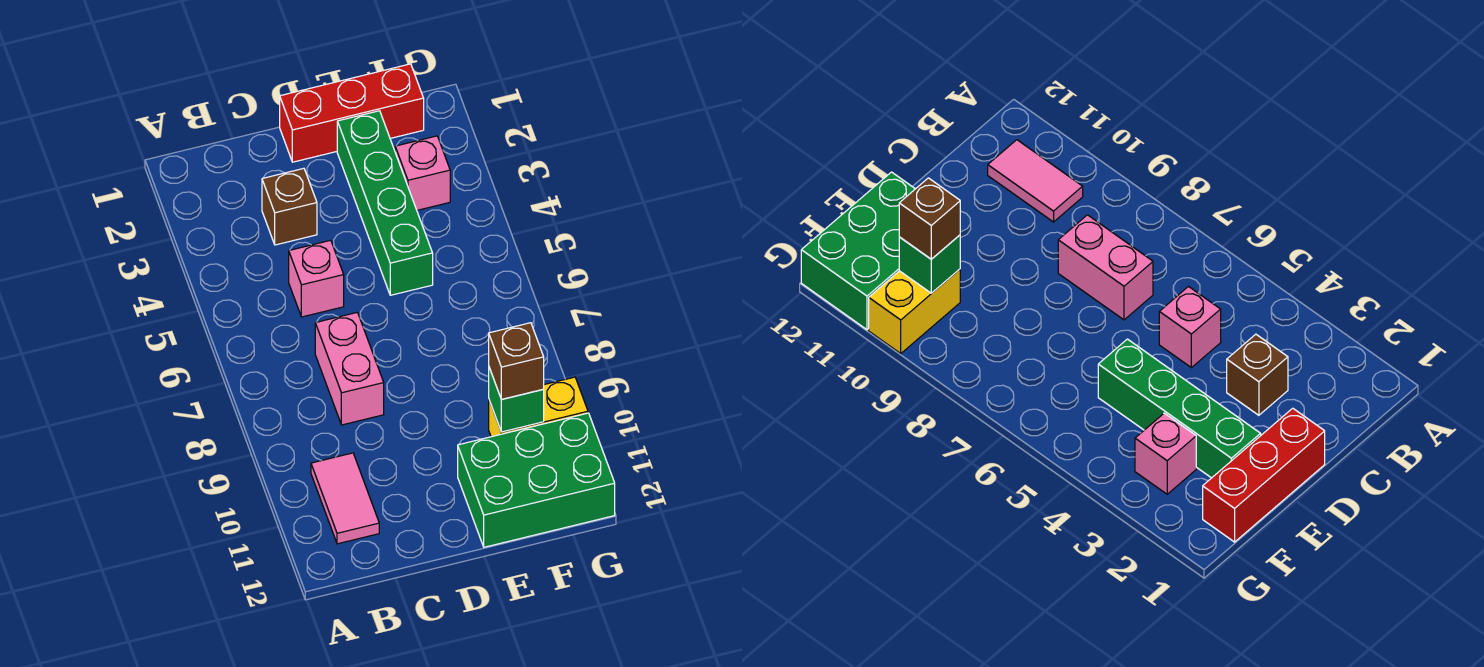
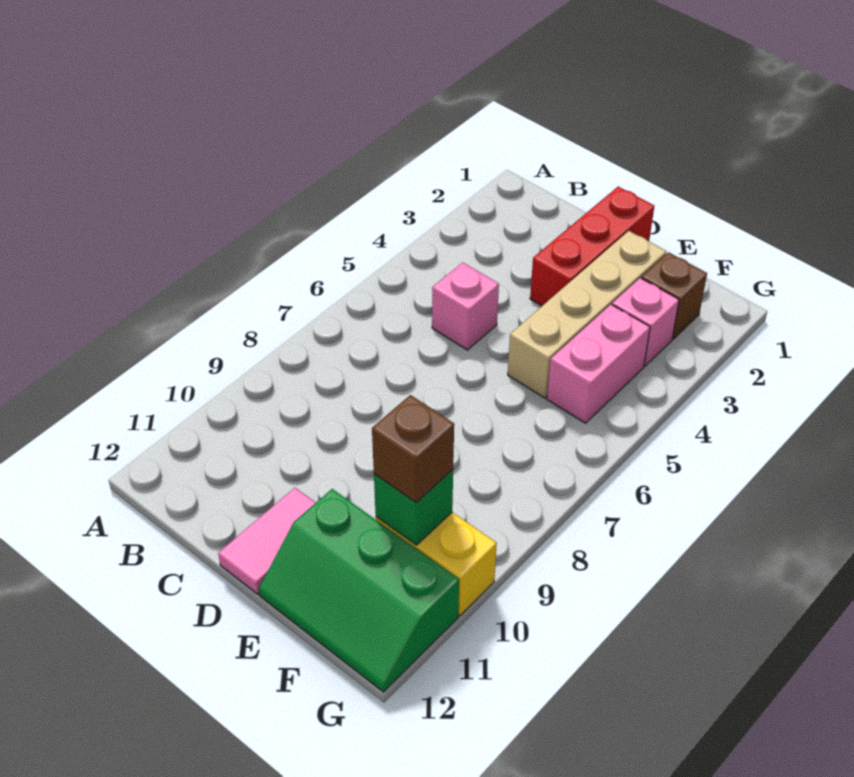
pink tile B10:B11 level 1 -> pink tile D11:D12 level 1
brown brick C3 level 1 -> brown brick F2 level 1
pink brick C7:C8 level 1 -> pink brick F4:F5 level 1
red brick D1:F1 level 1 -> red brick D1:D3 level 1
green brick E2:E5 level 1 -> tan brick E2:E5 level 1
green brick E11:G12 level 1 -> green slope E11:G12 level 1 top 11

